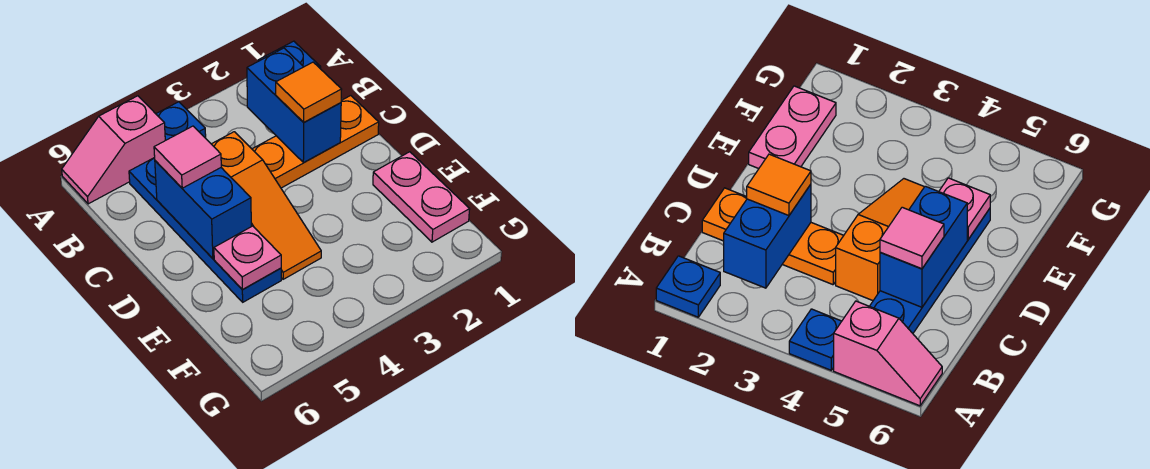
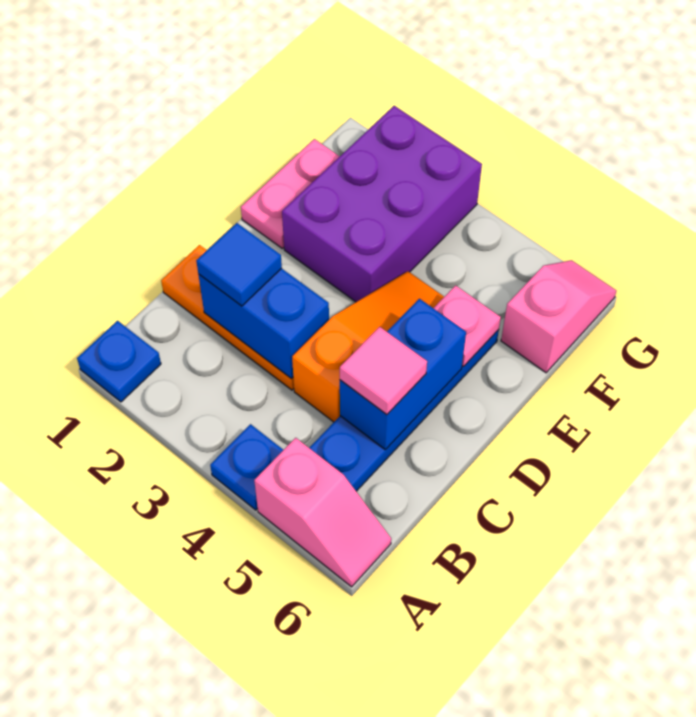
blue brick B2:C2 level 2 -> blue brick C2:C3 level 2
orange tile C2 level 3 -> blue tile C2 level 3
none -> purple brick E2:G3 level 1
none -> pink slope F6:G6 level 1 top F

